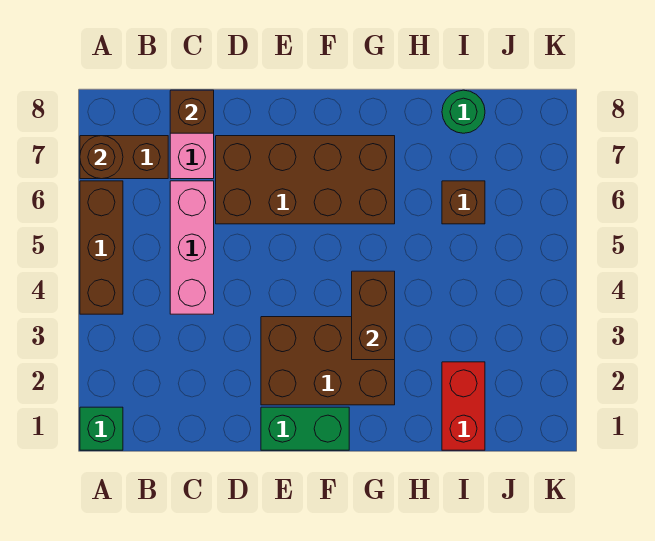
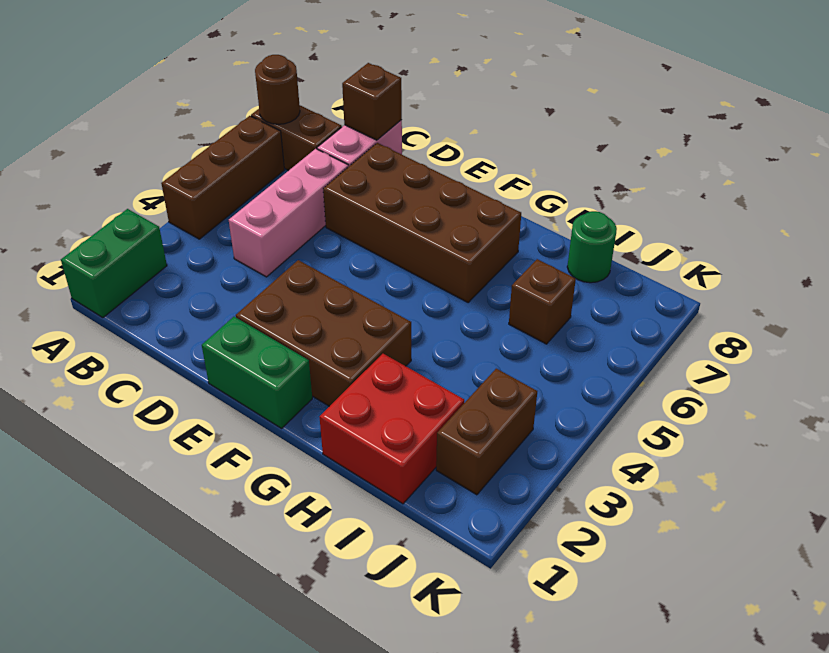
green brick A1 level 1 -> green brick A1:A2 level 1
brown brick G3:G4 level 2 -> brown brick J2:J3 level 1
red brick I1:I2 level 1 -> red brick H1:I2 level 1

